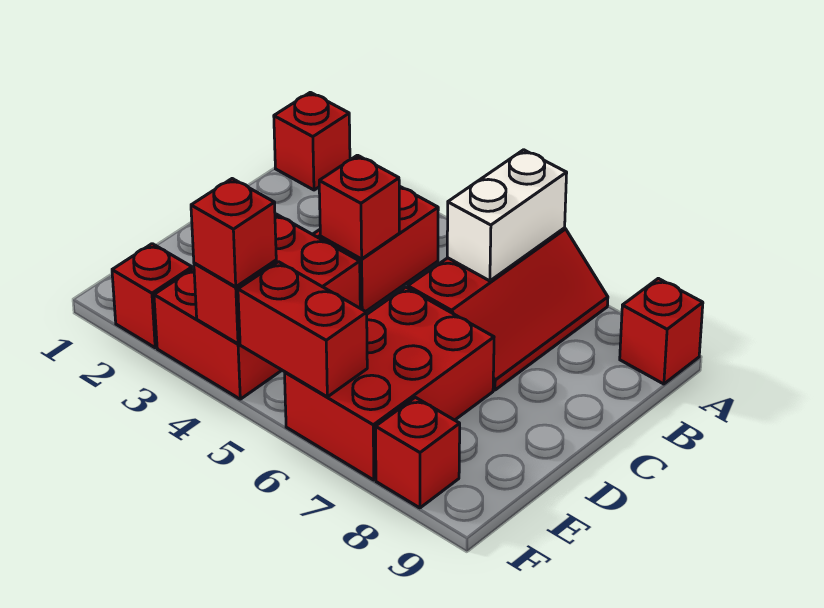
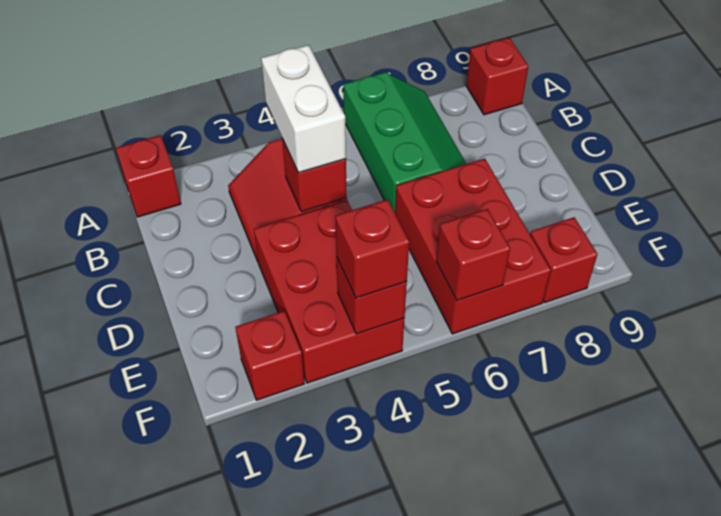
red slope A6:C7 level 1 top 6 -> green slope A6:C7 level 1 top 6
white brick A6:B6 level 2 -> white brick B4:C4 level 3
red brick F5:F6 level 2 -> red brick F6 level 2

